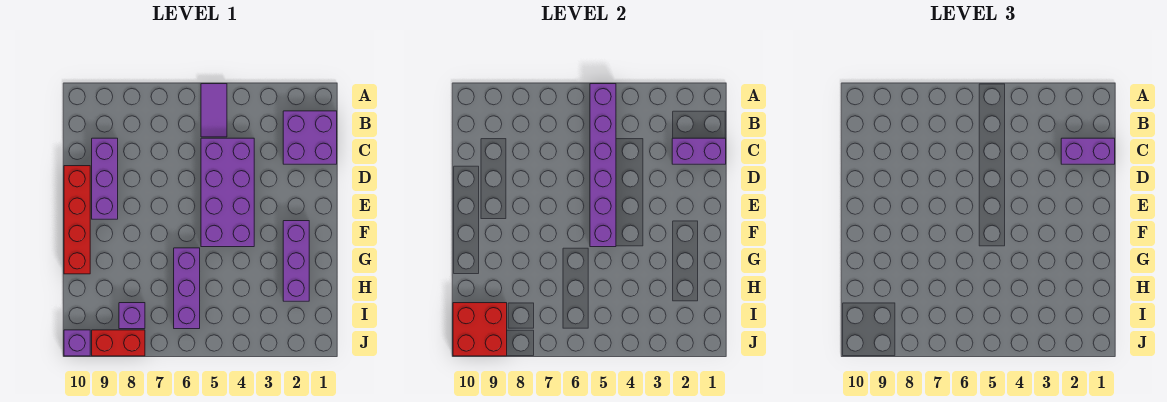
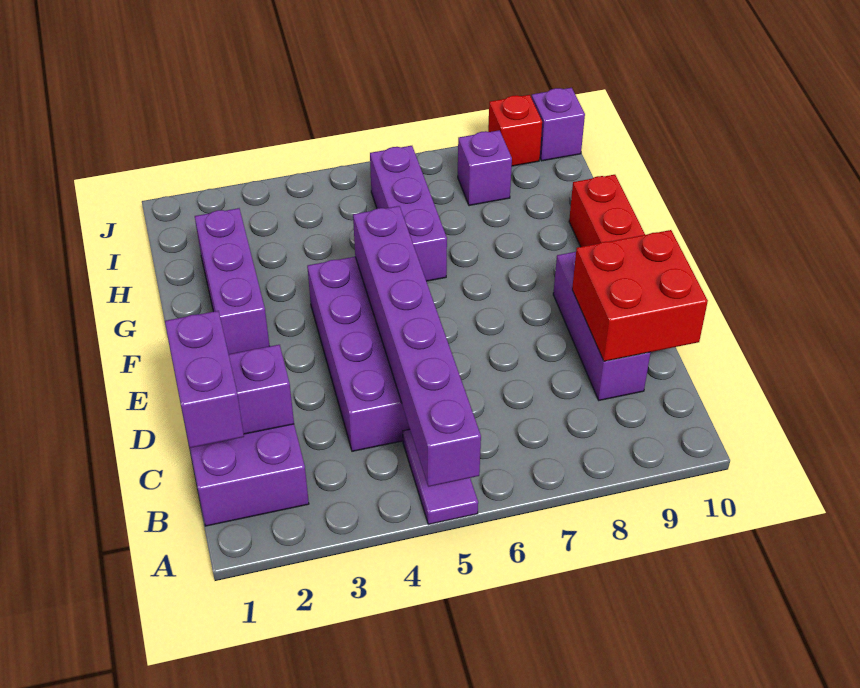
purple brick C1:C2 level 3 -> purple brick B1:C1 level 3
red brick I9:J10 level 2 -> red brick C9:D10 level 2
red brick J8:J9 level 1 -> red brick J9 level 1

